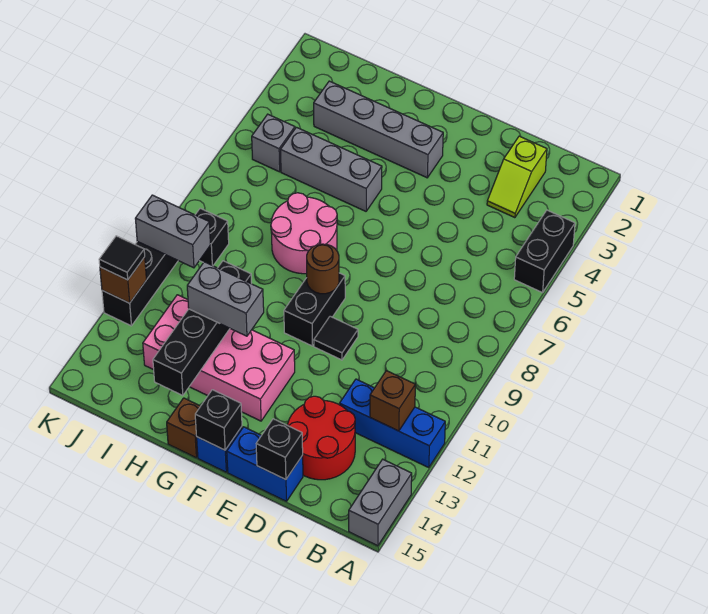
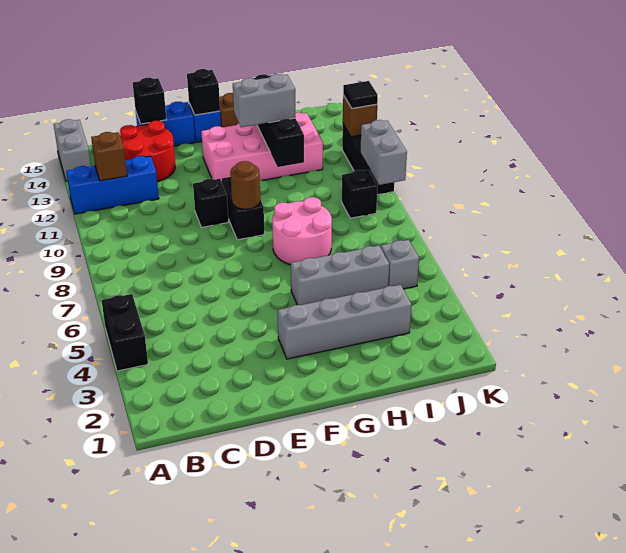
lime slope C2:C3 level 1 top 2 -> none
black tile E10 level 1 -> black brick E10 level 1
grey brick J10:K10 level 2 -> grey brick K9:K10 level 2

